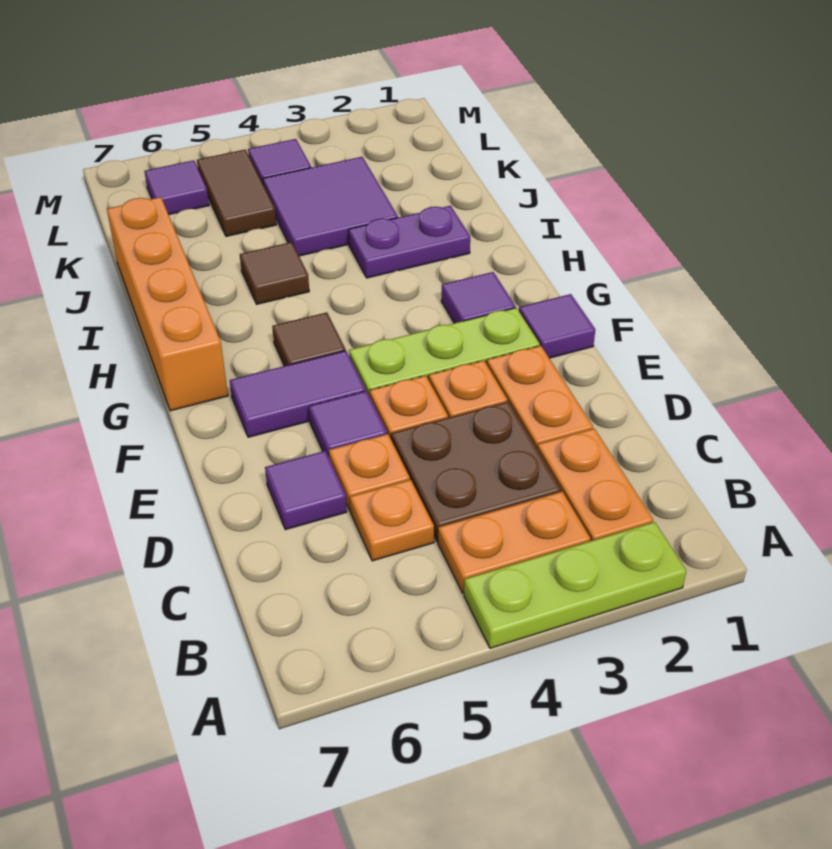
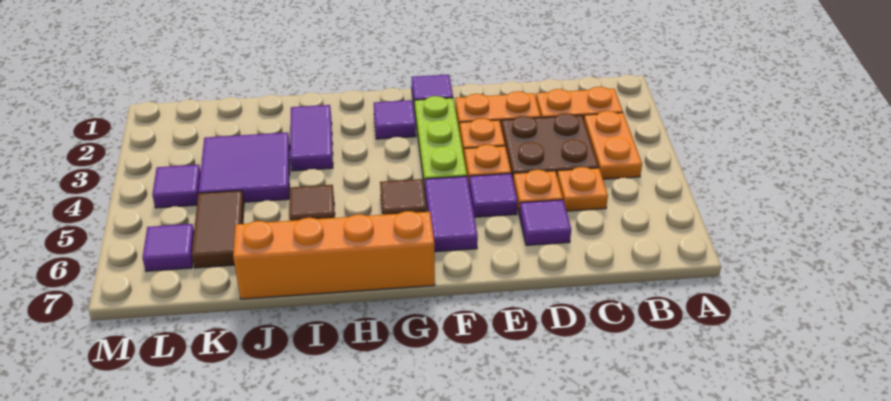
lime plate A2:A4 level 1 -> none
purple plate I2:I3 level 1 -> purple tile I2:I3 level 1
brown tile K5:L5 level 1 -> brown tile K5:K6 level 1

